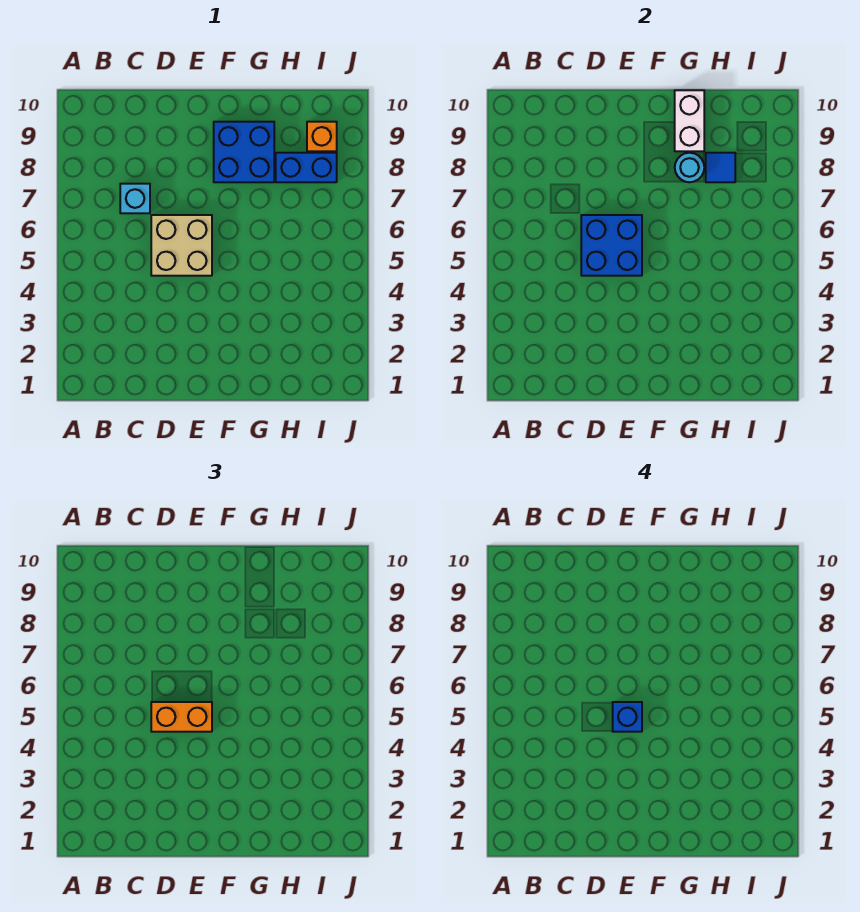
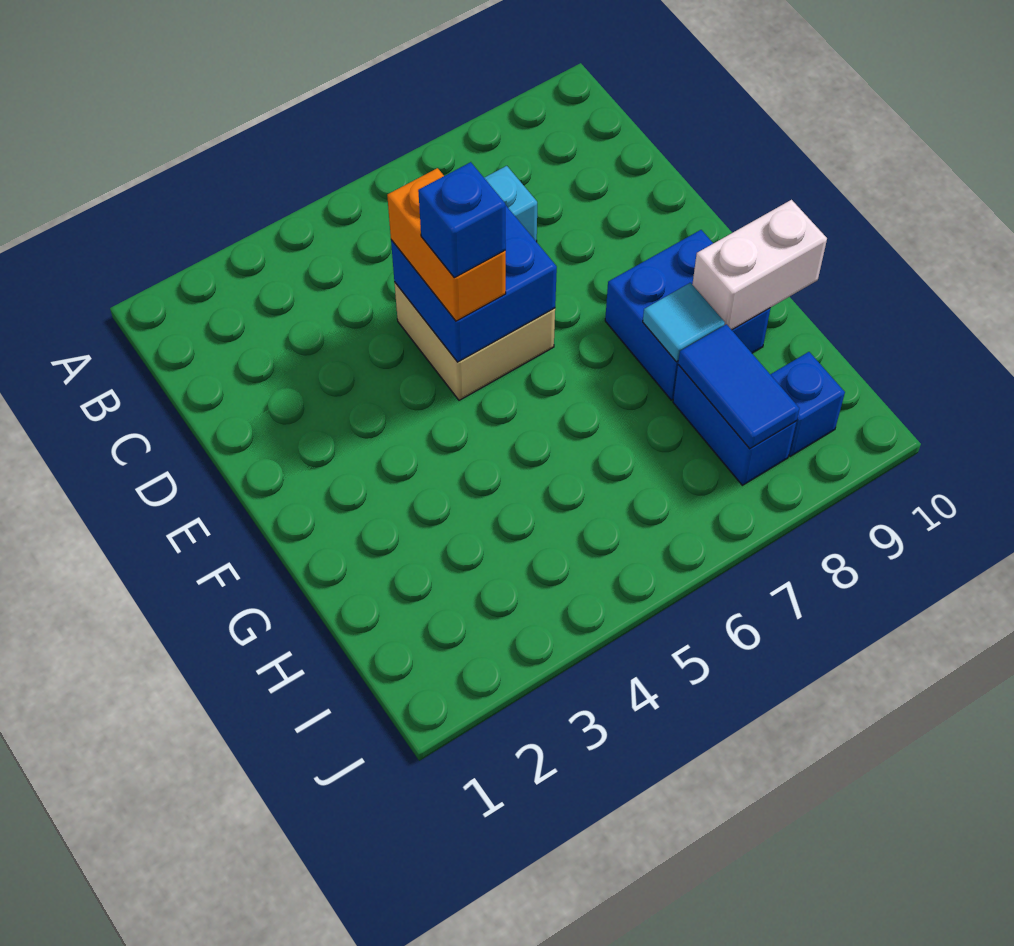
cyan round brick G8 level 2 -> cyan tile G8 level 2
blue tile H8 level 2 -> blue tile H8:I8 level 2
orange brick I9 level 1 -> blue brick I9 level 1

